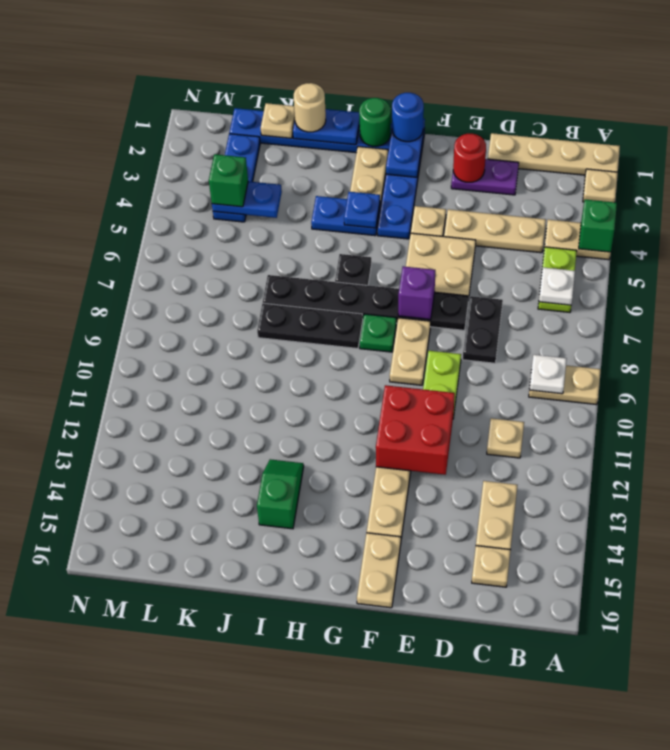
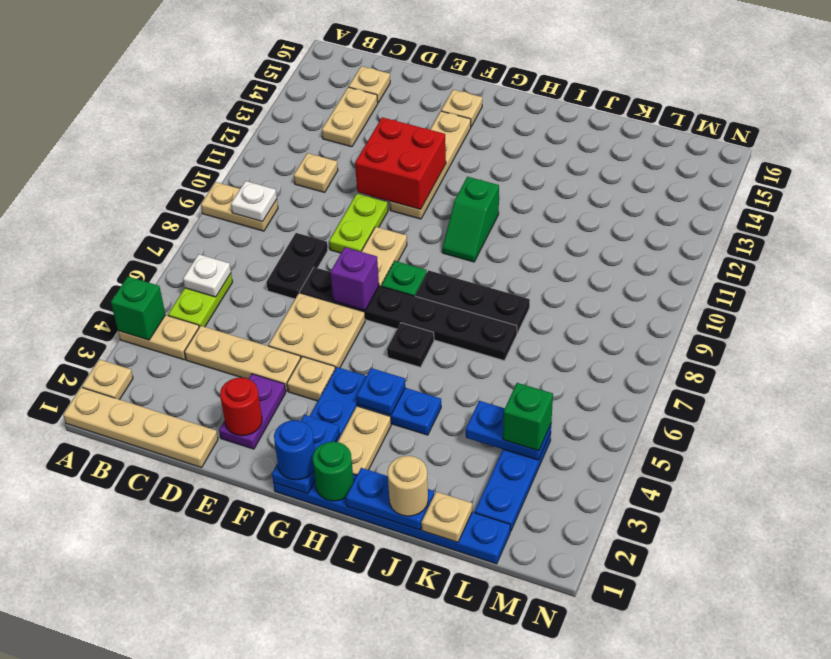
purple plate D2:E2 level 1 -> purple plate E2:E3 level 1
tan plate F15:F16 level 1 -> tan plate F15 level 1
green slope I13:I14 level 1 top 14 -> green slope H10:H11 level 1 top 11

